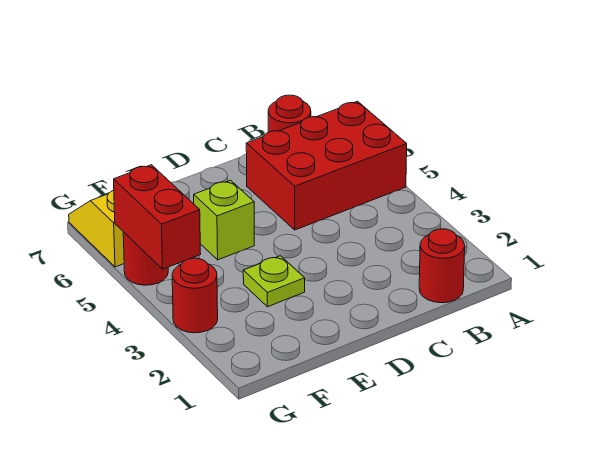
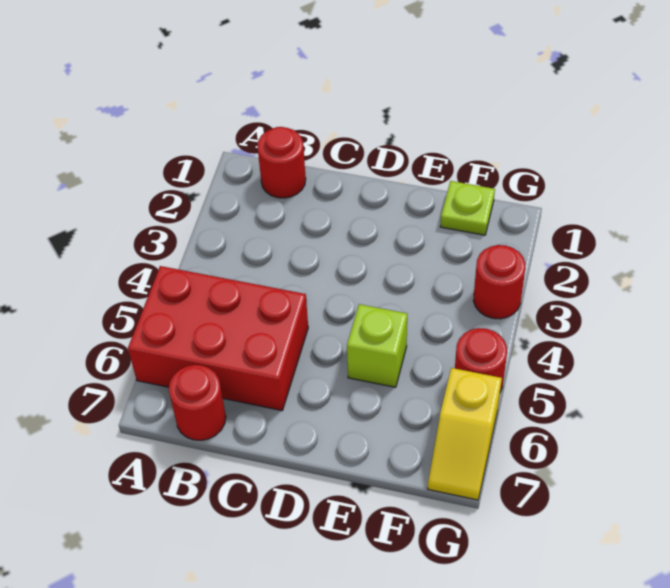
lime plate E3 level 1 -> lime plate F1 level 1
red brick G4:G5 level 2 -> none

